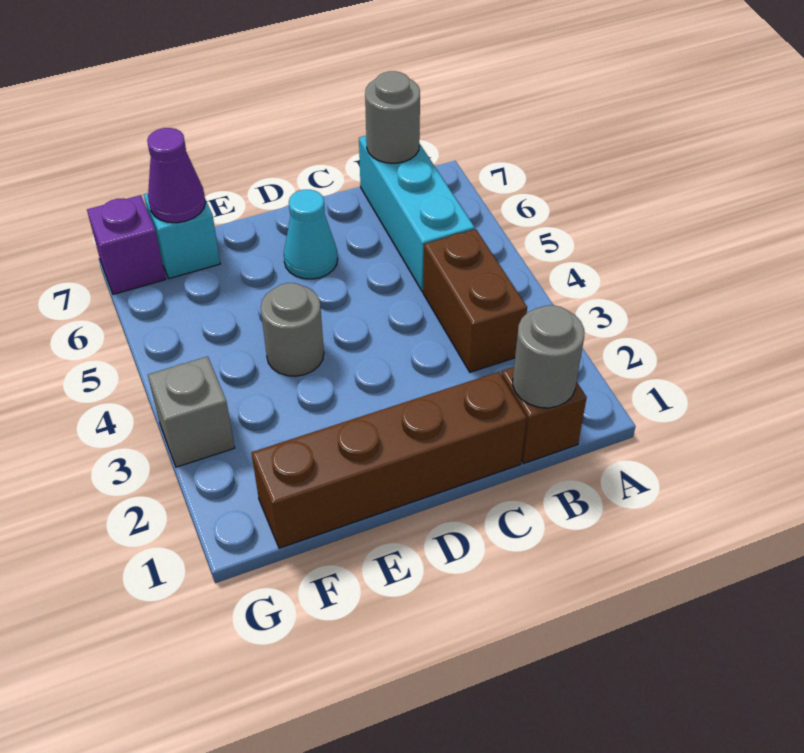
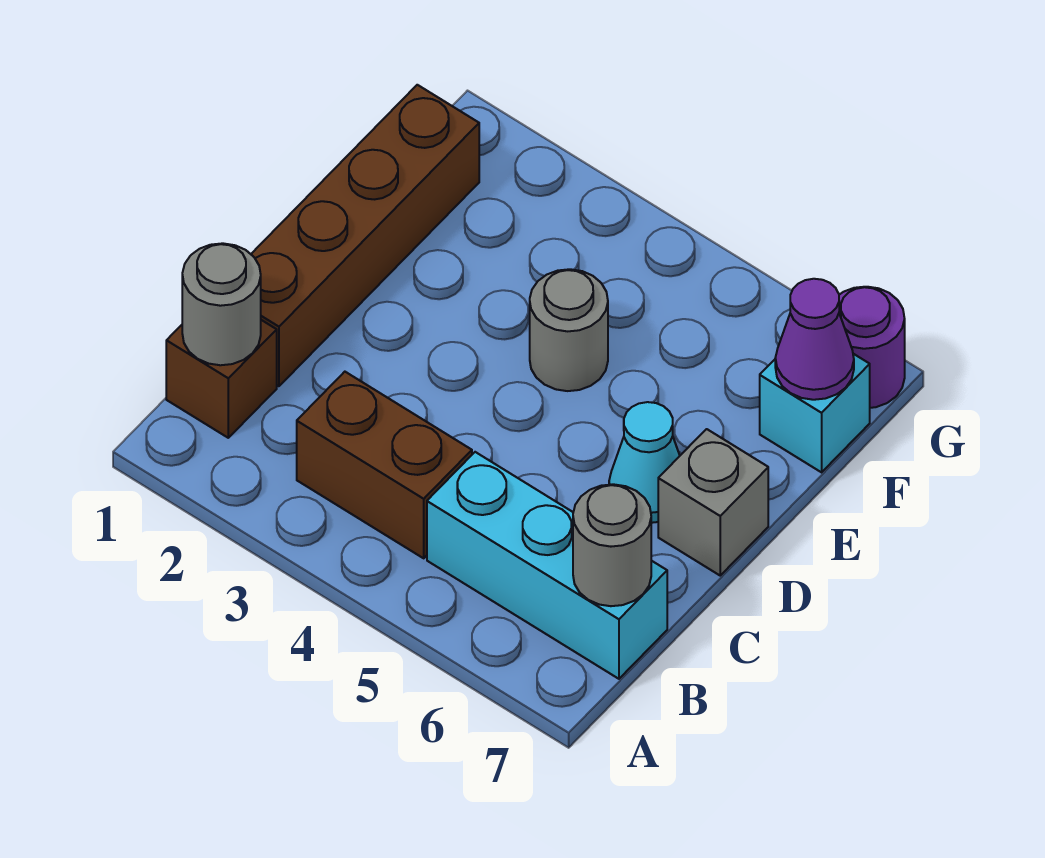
grey brick G3 level 1 -> grey brick D7 level 1
purple brick G7 level 1 -> purple round brick G7 level 1

